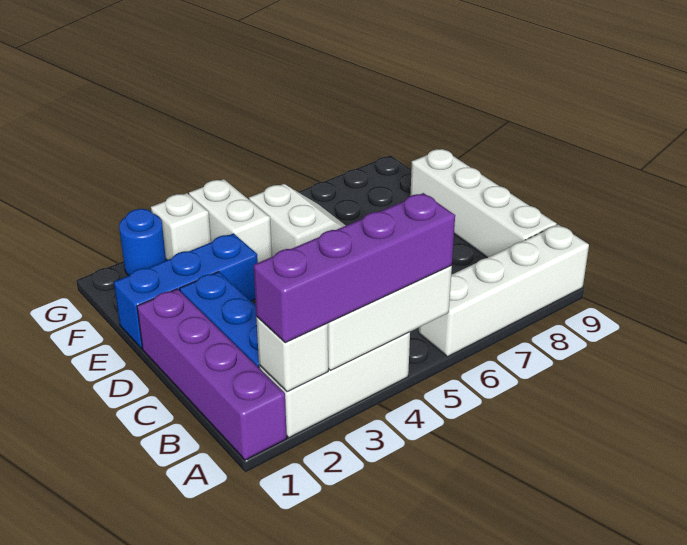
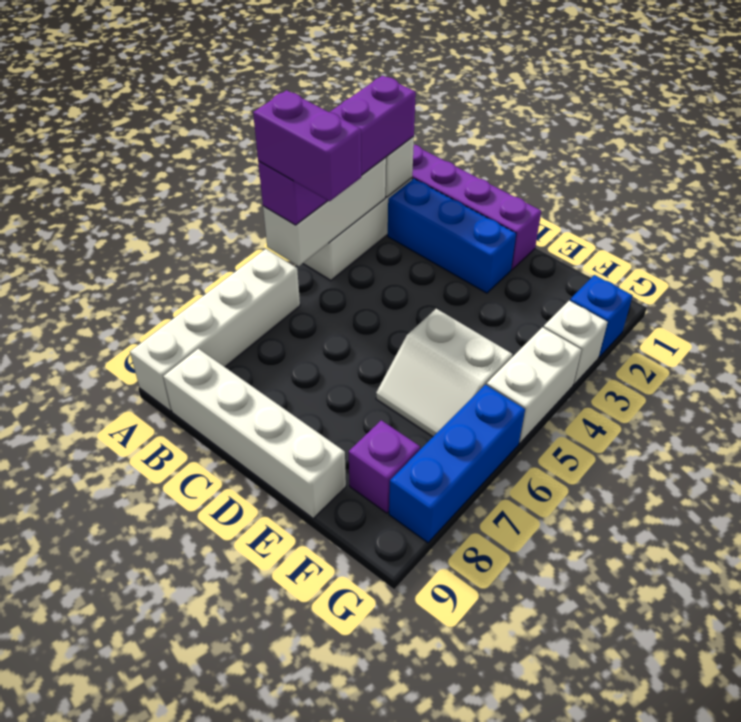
none -> purple brick A5:B5 level 4
blue brick E1:E3 level 1 -> blue brick G6:G8 level 1
white brick F4:G4 level 1 -> white brick G4:G5 level 1
none -> purple brick F8 level 1
blue round brick G2 level 1 -> blue brick G2 level 1

